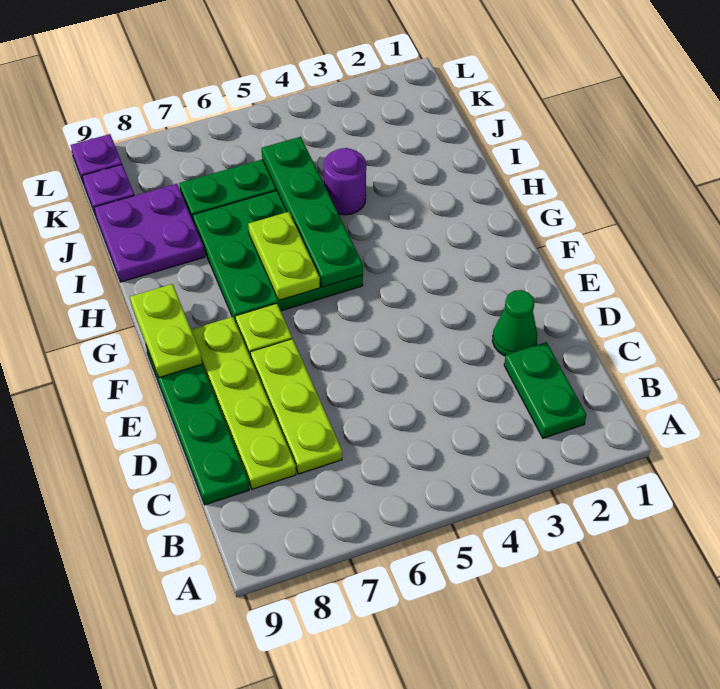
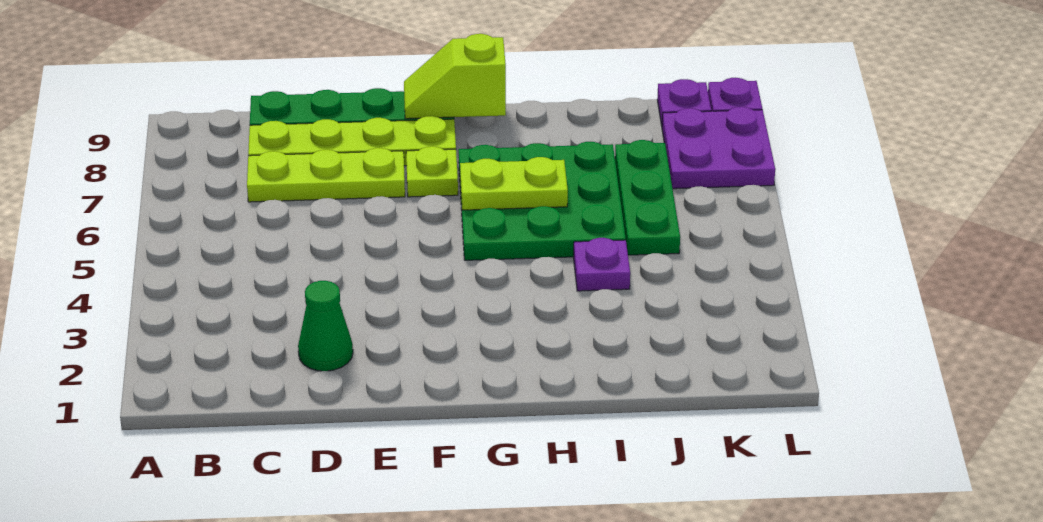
green plate B2:C2 level 1 -> none
lime plate F9:G9 level 2 -> lime slope F9:G9 level 2 top G
green plate G5:J5 level 2 -> none
purple round brick I4 level 1 -> purple plate I4 level 1
purple plate I8:J9 level 1 -> purple plate K7:L8 level 1

